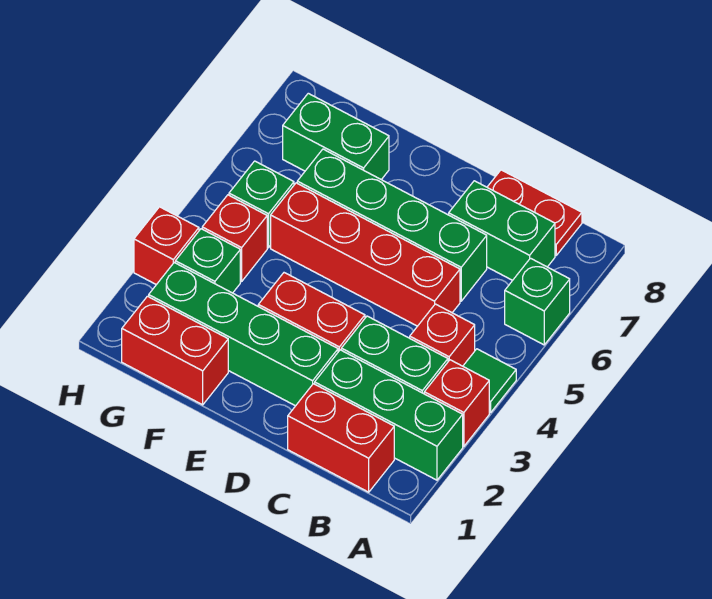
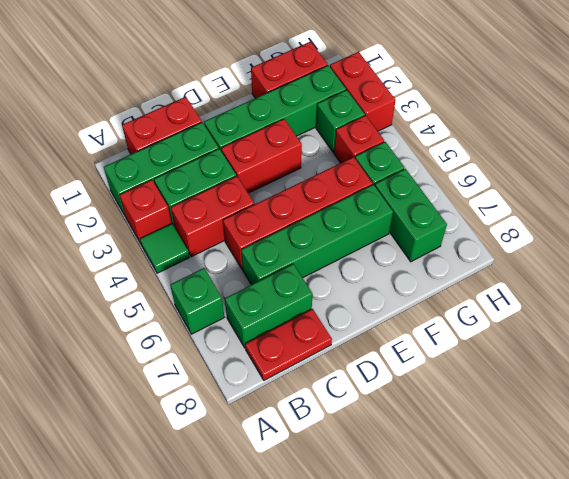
red brick B4 level 1 -> red brick B4:C4 level 1
green brick F7:G7 level 1 -> green brick G6:G7 level 1
red brick H3 level 1 -> red brick H2:H3 level 1

